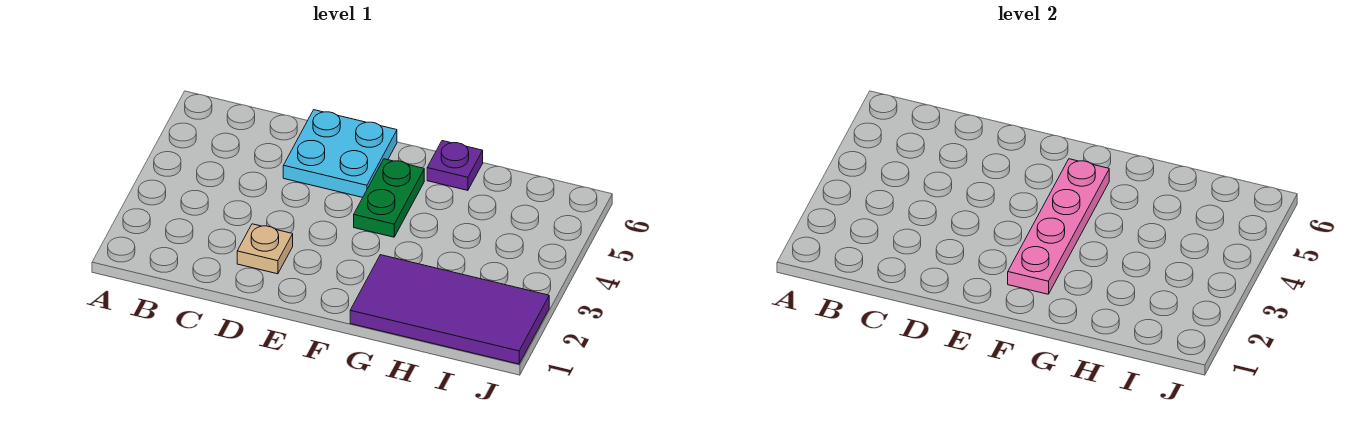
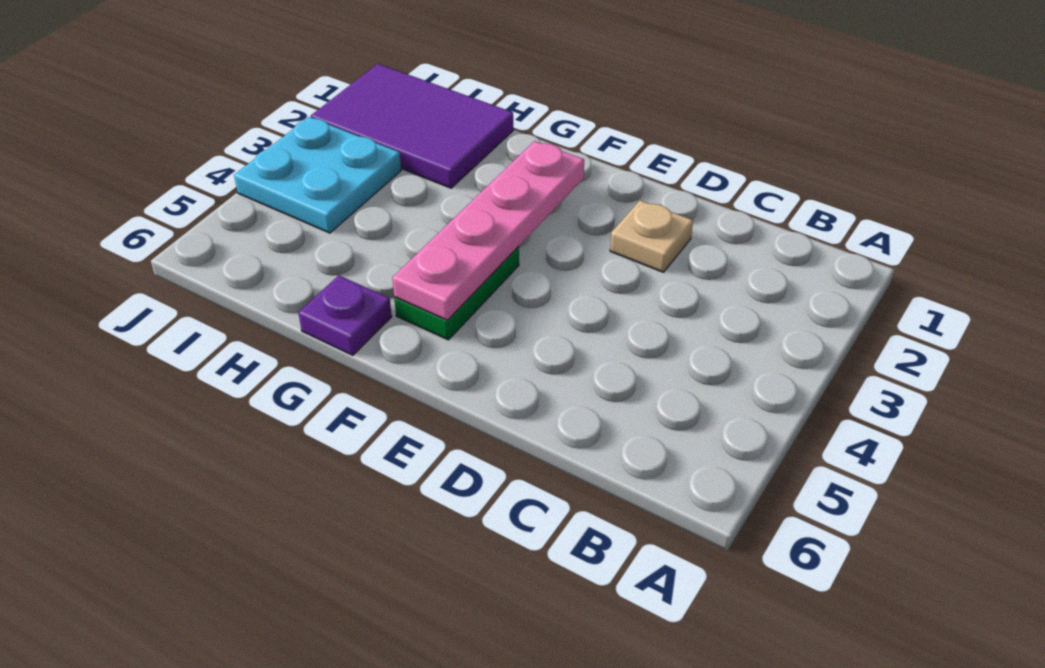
cyan plate D5:E6 level 1 -> cyan plate I3:J4 level 1
purple tile G1:J2 level 1 -> purple tile H1:J2 level 1

